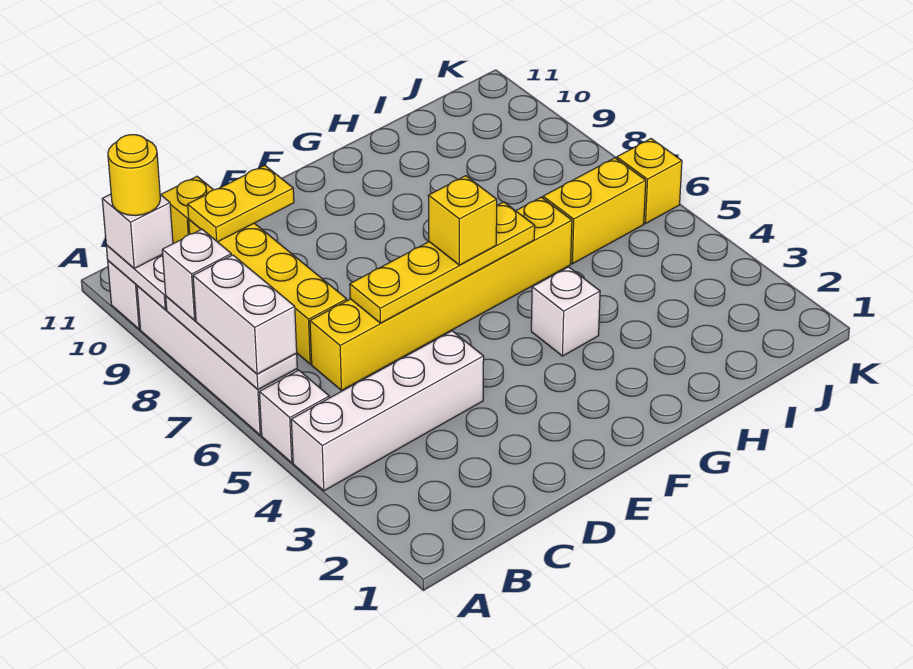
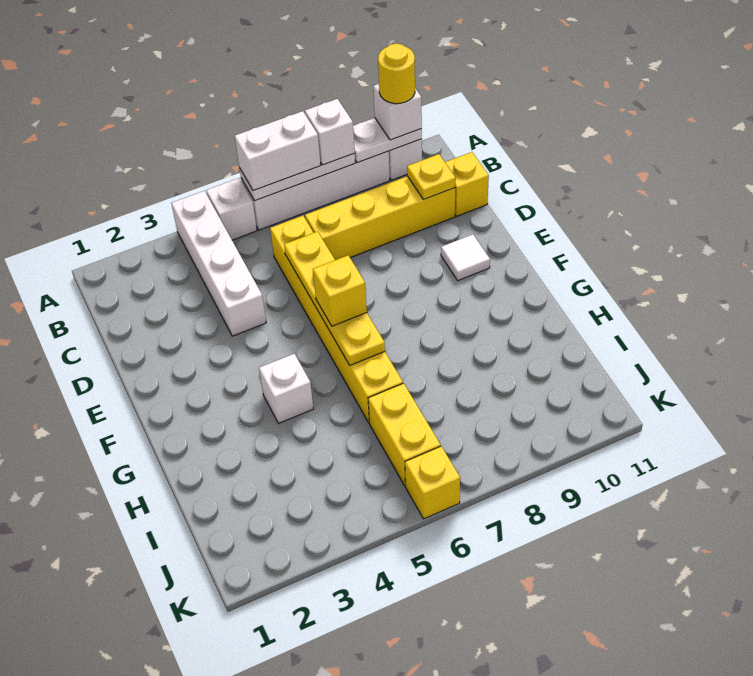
yellow plate C10:D10 level 2 -> yellow plate C10 level 2
none -> white tile E10 level 1

